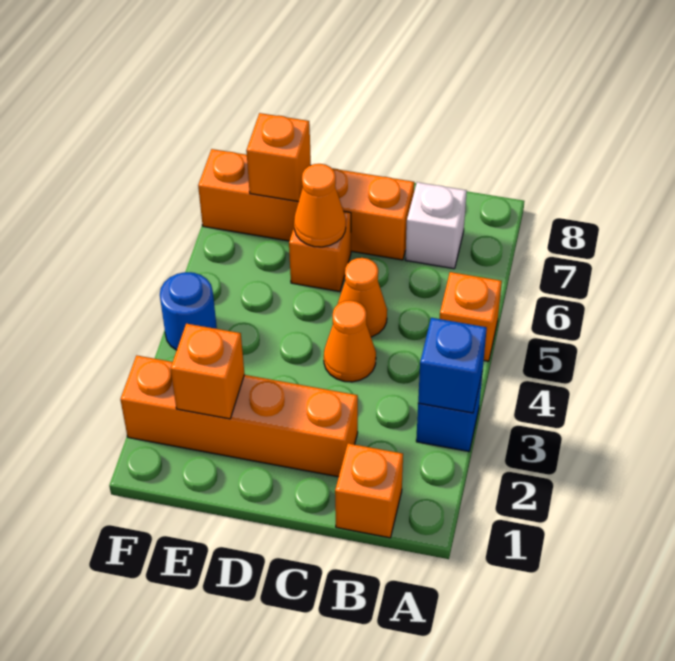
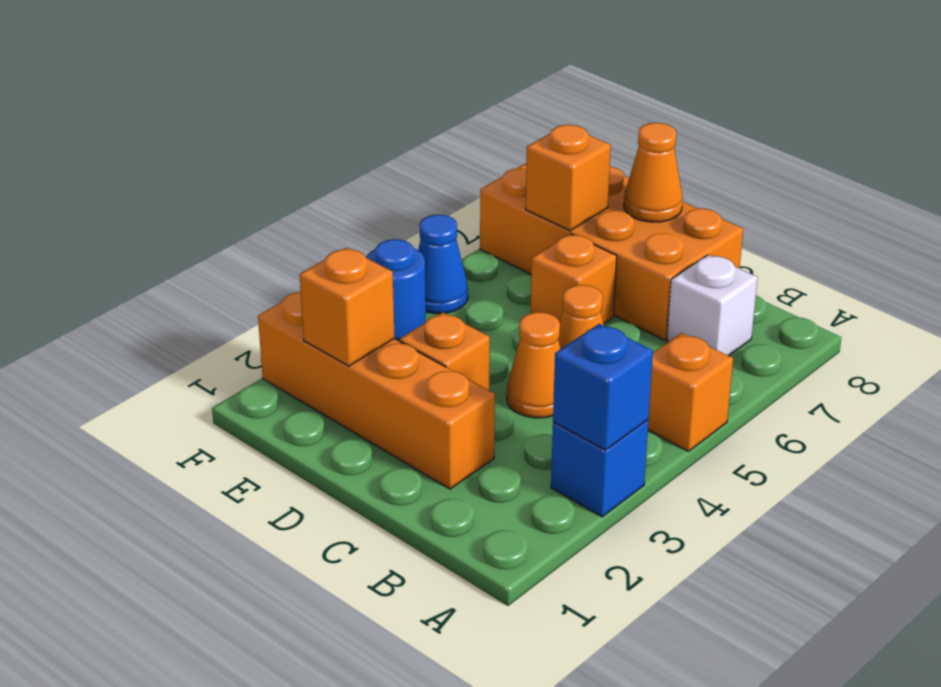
orange brick B1 level 1 -> orange brick D3 level 1
orange brick C7:F7 level 1 -> orange brick C7:F8 level 1
orange cone D6 level 2 -> orange cone D8 level 2
none -> blue cone F5 level 1

